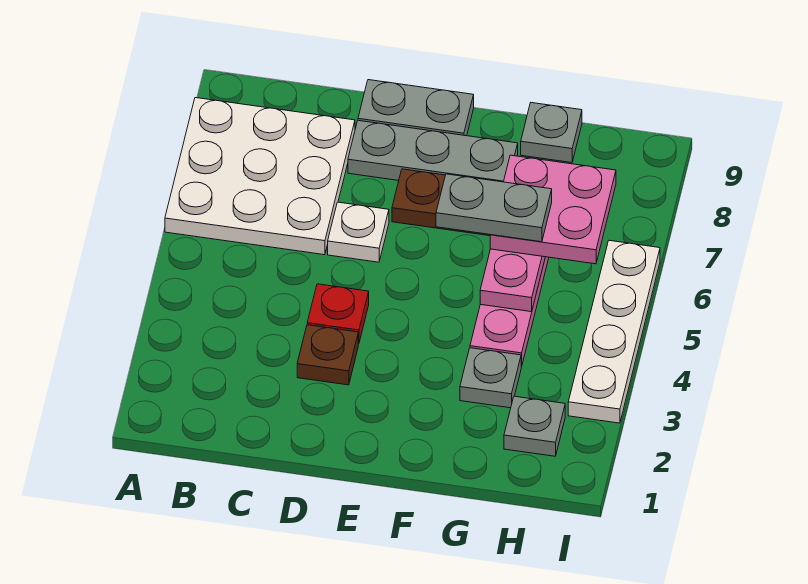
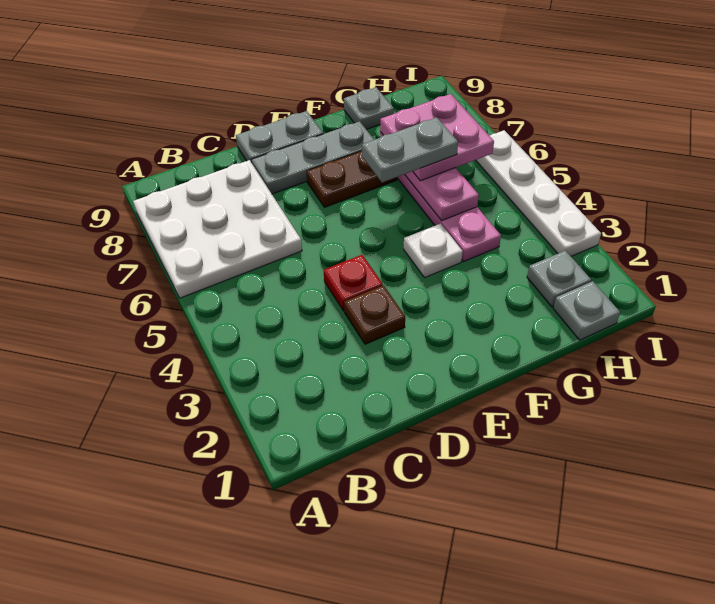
white plate D6 level 1 -> white plate F4 level 1
grey plate G3 level 1 -> grey plate H1 level 1

